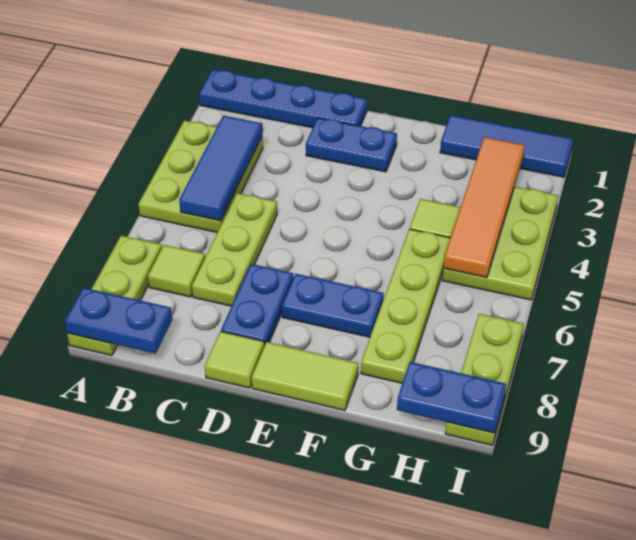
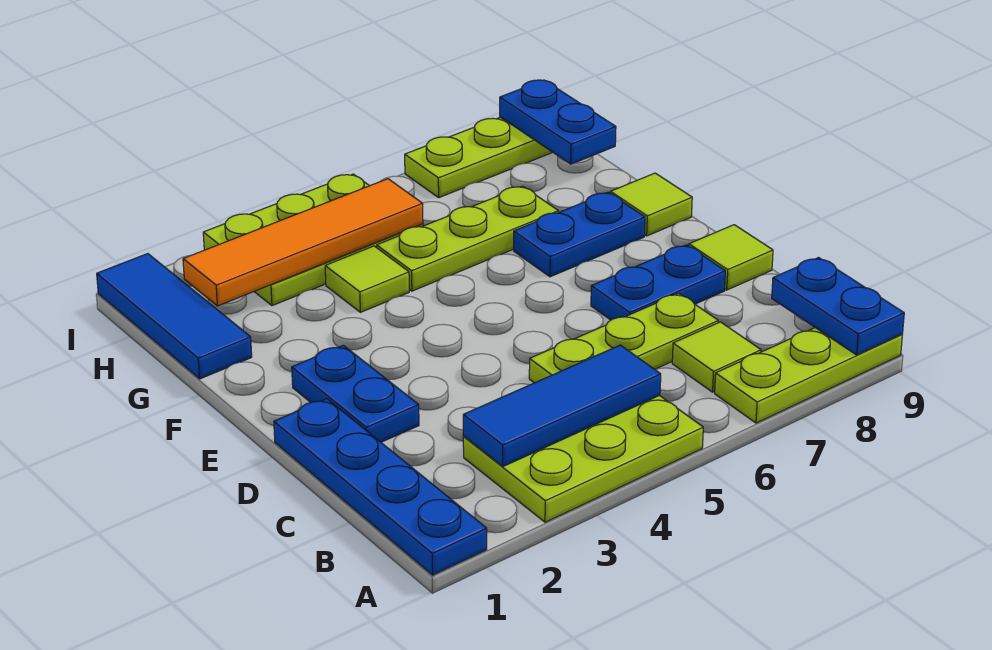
blue plate E7:F7 level 1 -> blue plate F7:F8 level 1
lime tile E9:F9 level 1 -> lime tile F9 level 1
lime plate G5:G8 level 1 -> lime plate G5:G7 level 1

